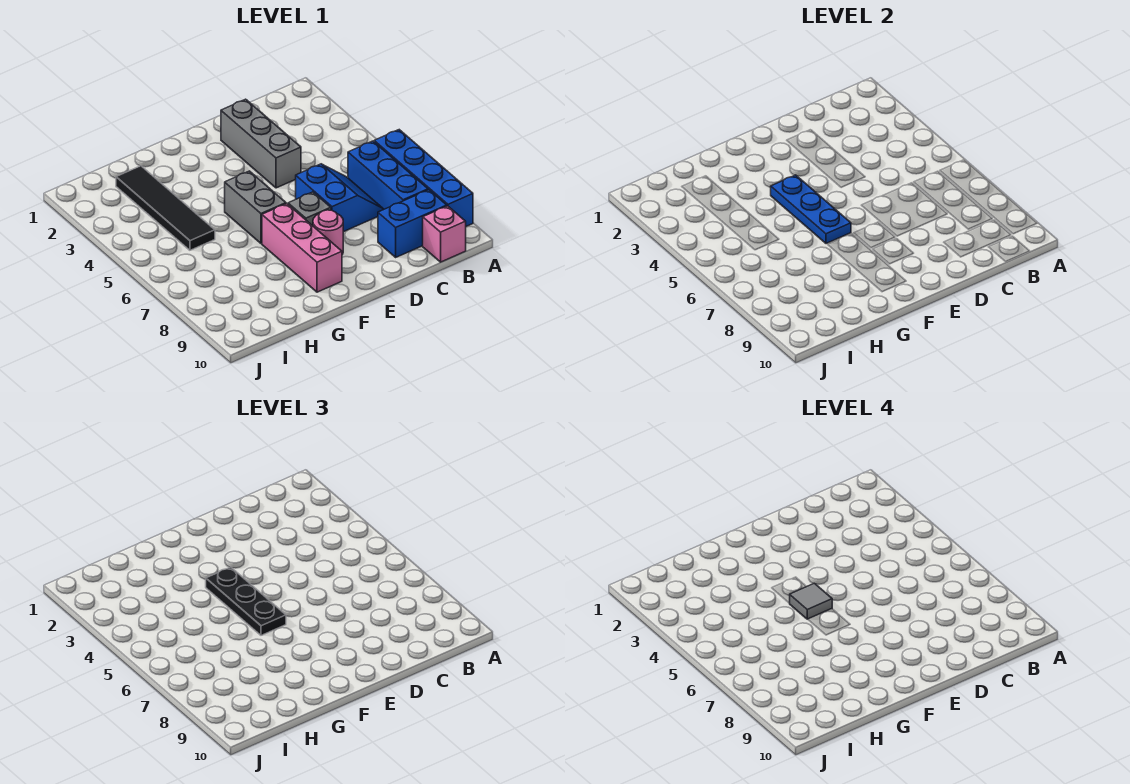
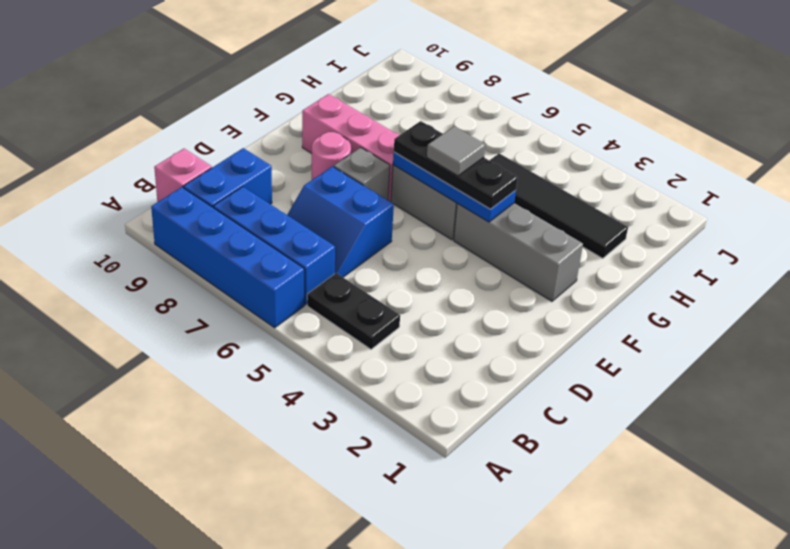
none -> black plate B4:B5 level 1
grey brick D2:D4 level 1 -> grey brick F2:F4 level 1

